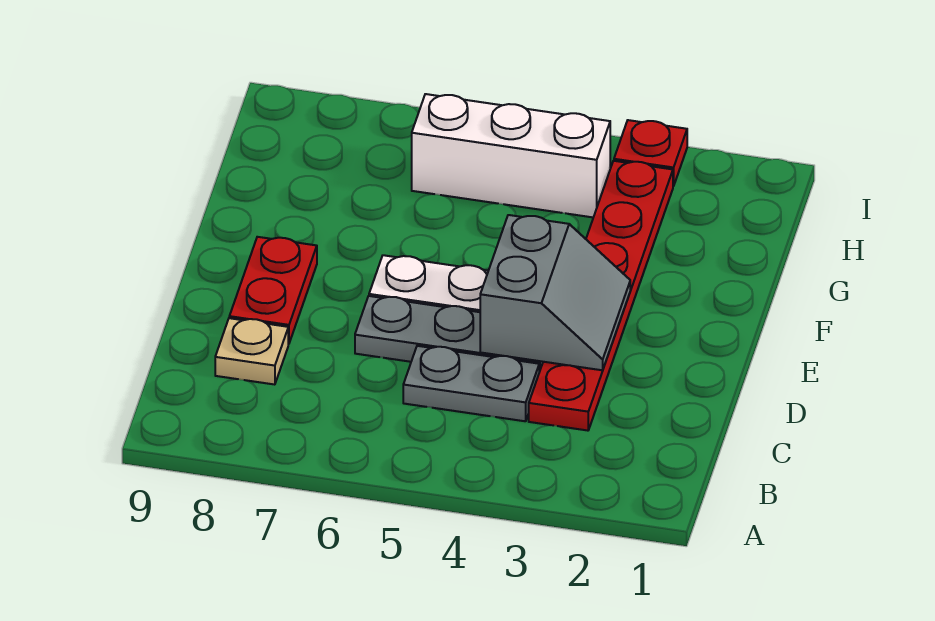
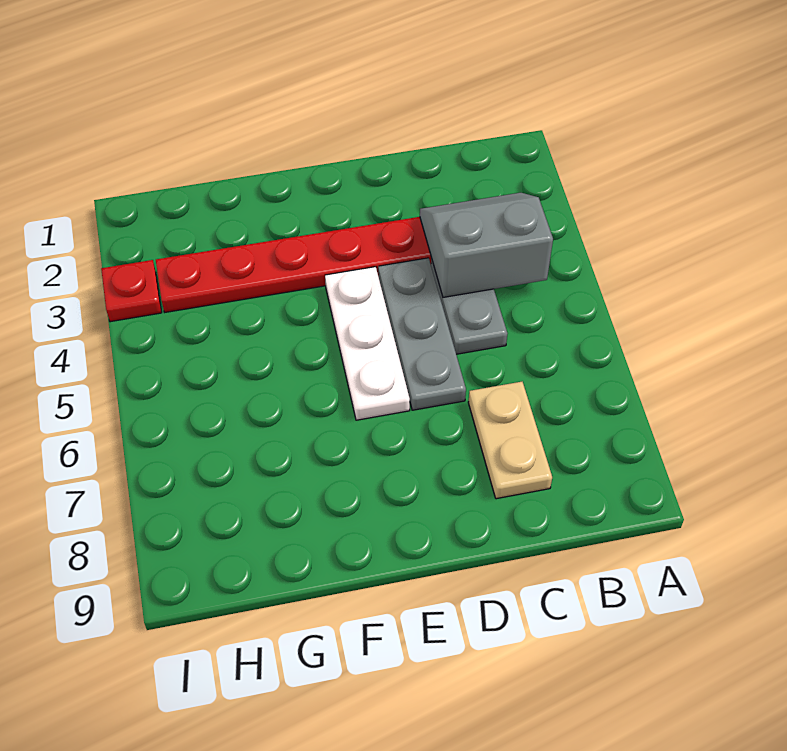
tan plate C8 level 1 -> tan plate C7:C8 level 1
grey slope D3:E4 level 2 top 4 -> grey slope B3:C4 level 2 top 4
red plate D8:E8 level 1 -> none
white brick H4:H6 level 1 -> none

